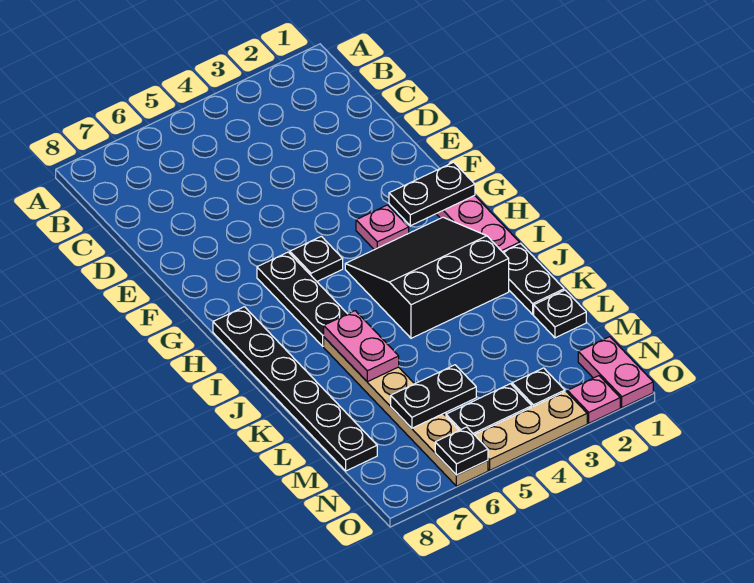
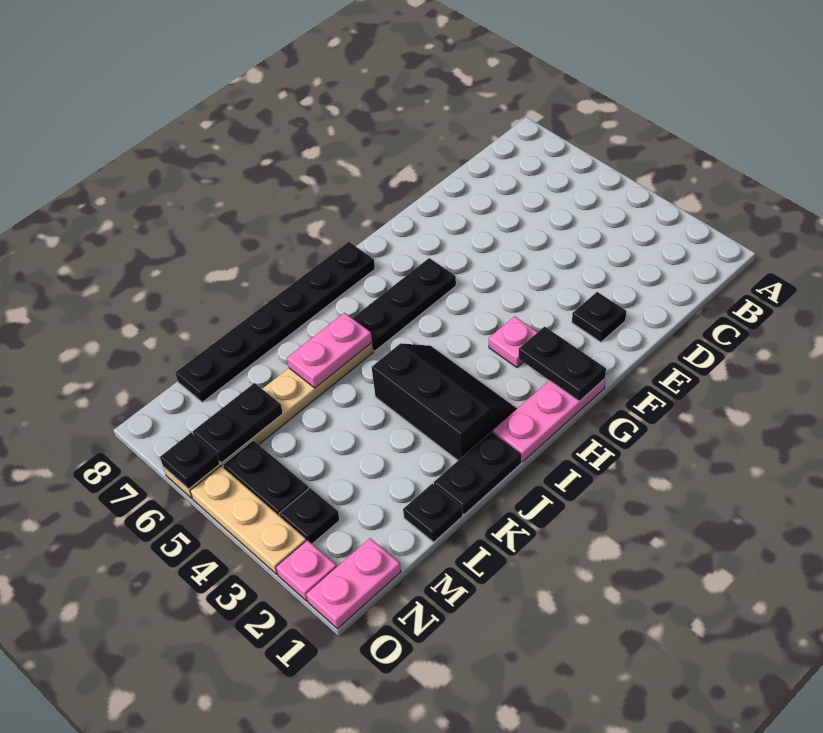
black plate G5 level 1 -> black plate E2 level 1
black slope H2:J4 level 1 top J -> black slope I2:J4 level 1 top J
black plate M5:M6 level 2 -> black plate M6:N6 level 2

